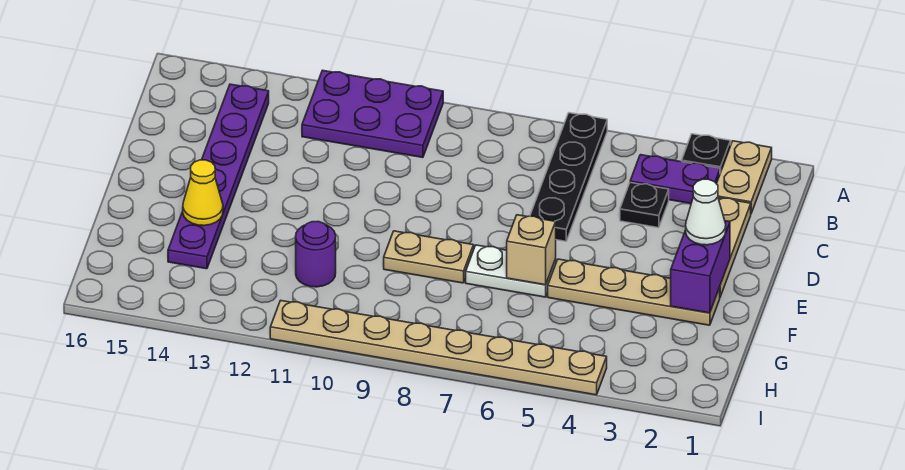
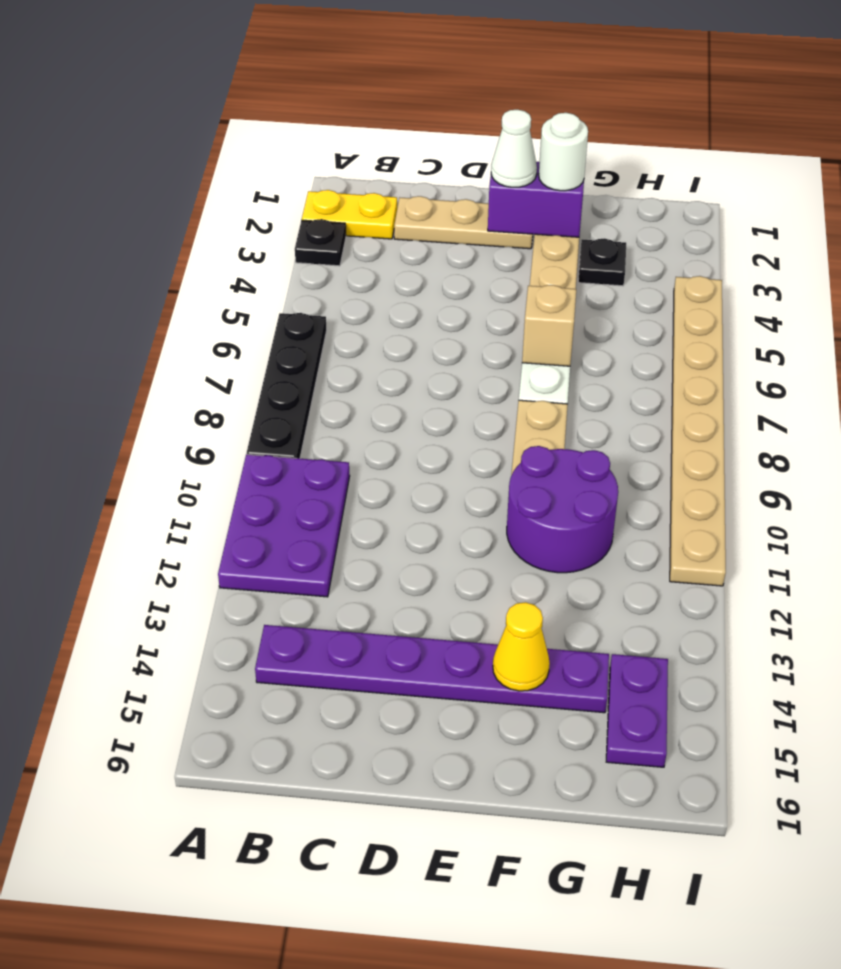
tan plate A2:B2 level 1 -> yellow plate A2:B2 level 1
black plate A6:D6 level 1 -> black plate A6:A9 level 1
purple plate B3:B4 level 1 -> purple plate H14:H15 level 1
black plate C4 level 1 -> black plate G3 level 1
none -> white round brick F2 level 3
purple round brick G11 level 1 -> purple round brick F10:G11 level 1

